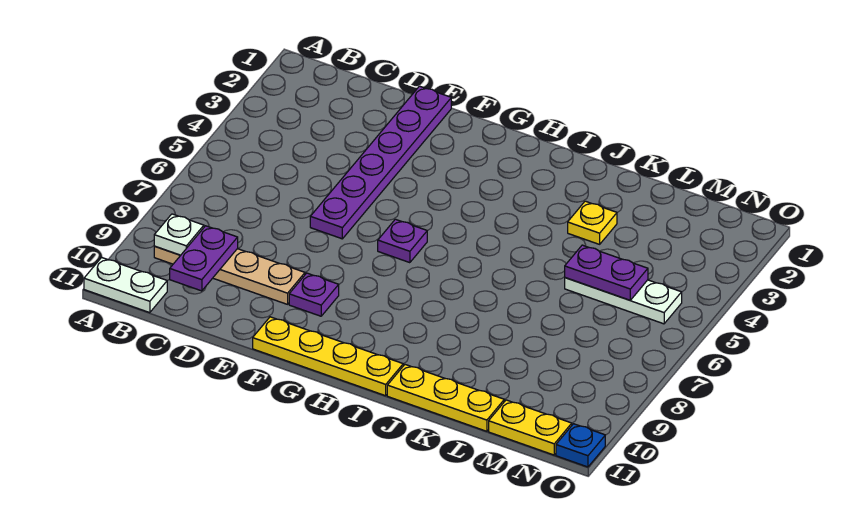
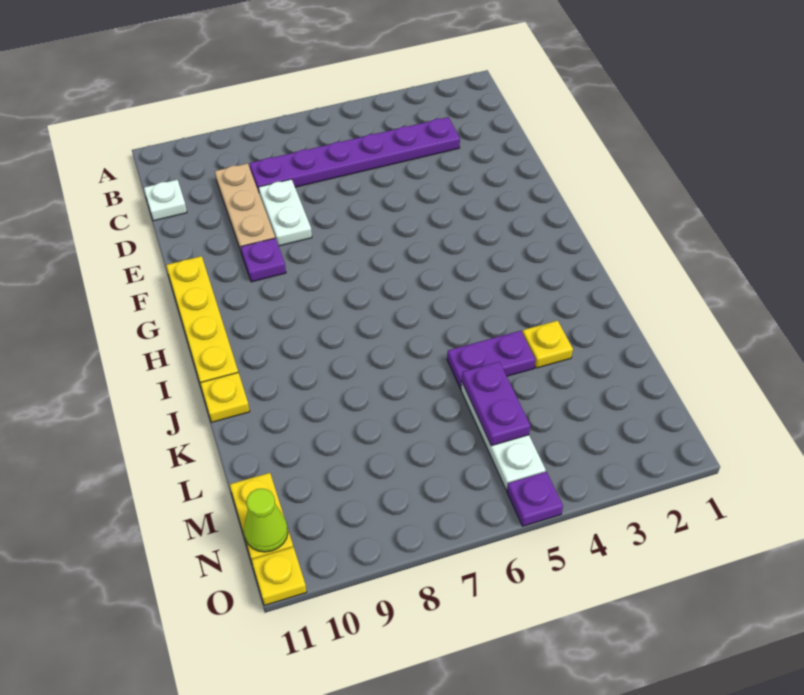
white plate A11:B11 level 1 -> white plate D8:E8 level 1
tan plate B9:E9 level 1 -> tan plate C9:E9 level 1
white plate B9 level 2 -> white plate C11 level 1
purple plate C9:C10 level 2 -> purple plate K4:K5 level 1
purple plate E1:E6 level 1 -> purple plate C3:C8 level 1
purple plate G6 level 1 -> purple plate O5 level 1
yellow plate J11:L11 level 1 -> yellow plate J11 level 1
none -> lime cone N11 level 2
blue plate O11 level 1 -> yellow plate O11 level 1

